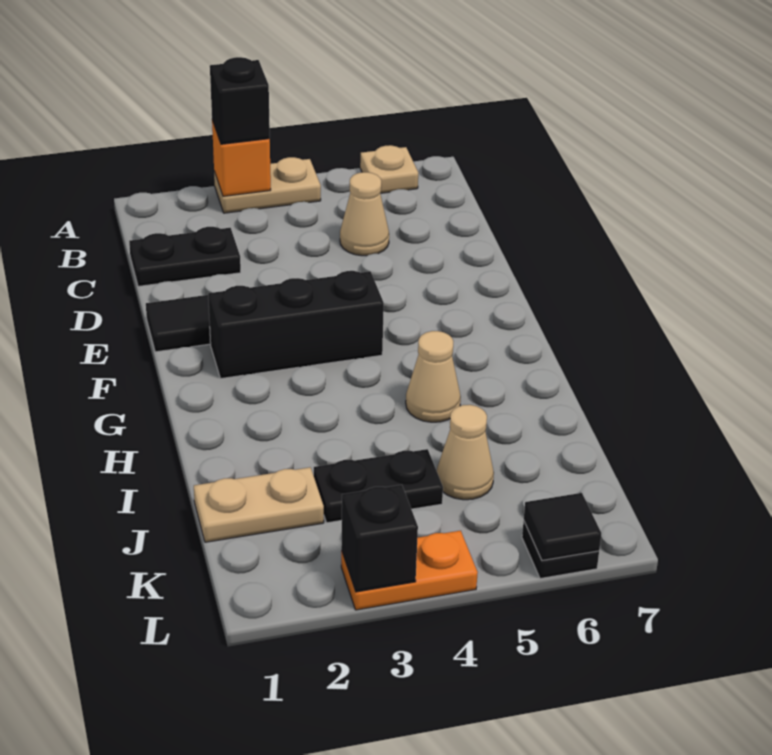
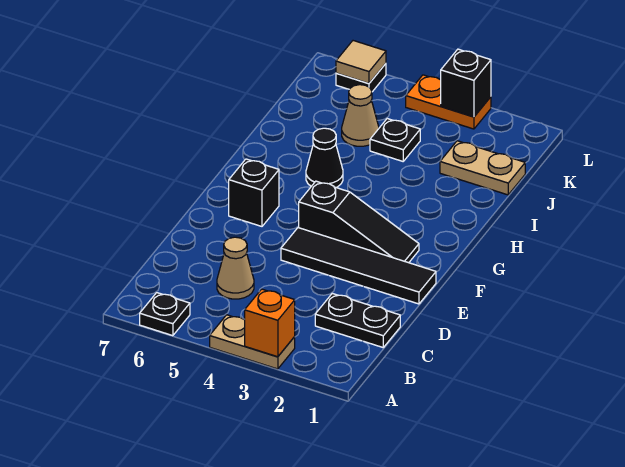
black brick A3 level 3 -> black brick F6 level 1
tan plate A6 level 1 -> black plate A6 level 1
black brick F2:F4 level 1 -> black slope F2:F4 level 1 top 4
tan cone H5 level 1 -> black cone H5 level 1
black plate J3:J4 level 1 -> black plate J4 level 1
black tile L6 level 2 -> tan tile L6 level 2

